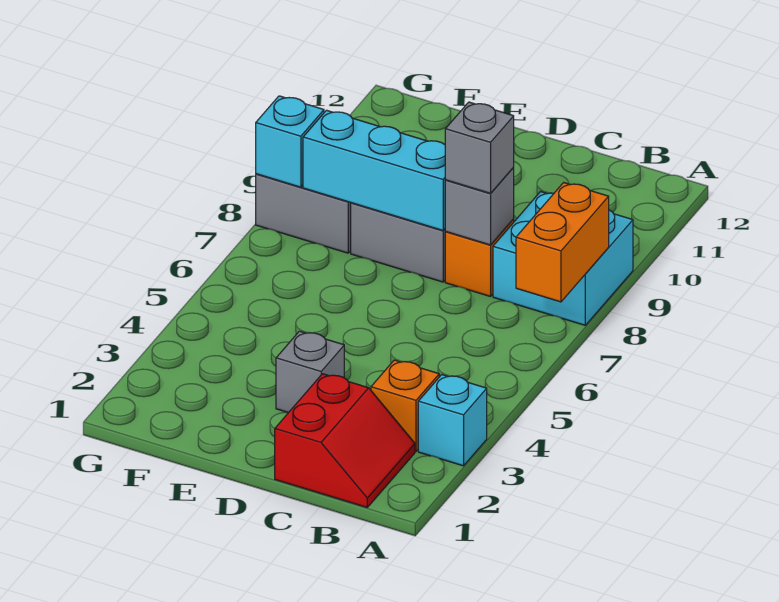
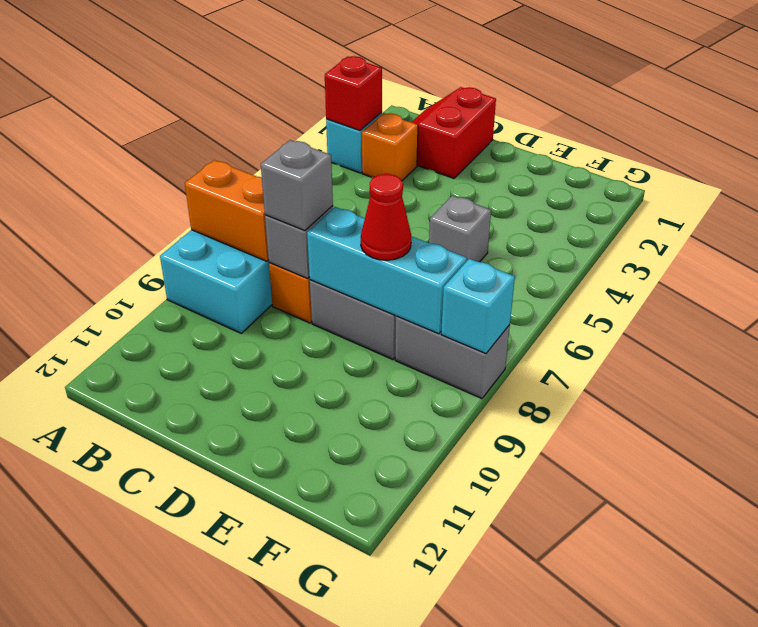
none -> red brick A3 level 2
orange brick A7:A8 level 2 -> orange brick A8:B8 level 2
grey brick D3 level 1 -> grey brick E5 level 1
none -> red cone E8 level 3

